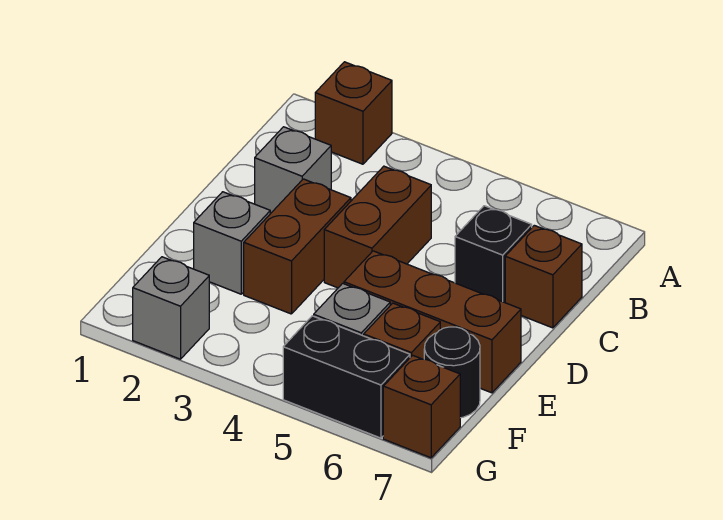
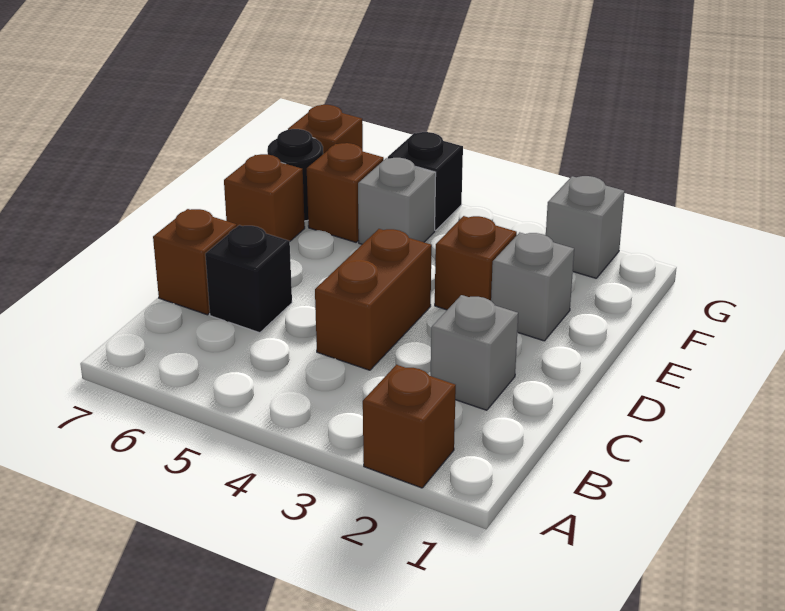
brown brick D3:E3 level 1 -> brown brick E3 level 1
brown brick E5:E7 level 1 -> brown brick E7 level 1
black brick G5:G6 level 1 -> black brick G5 level 1

